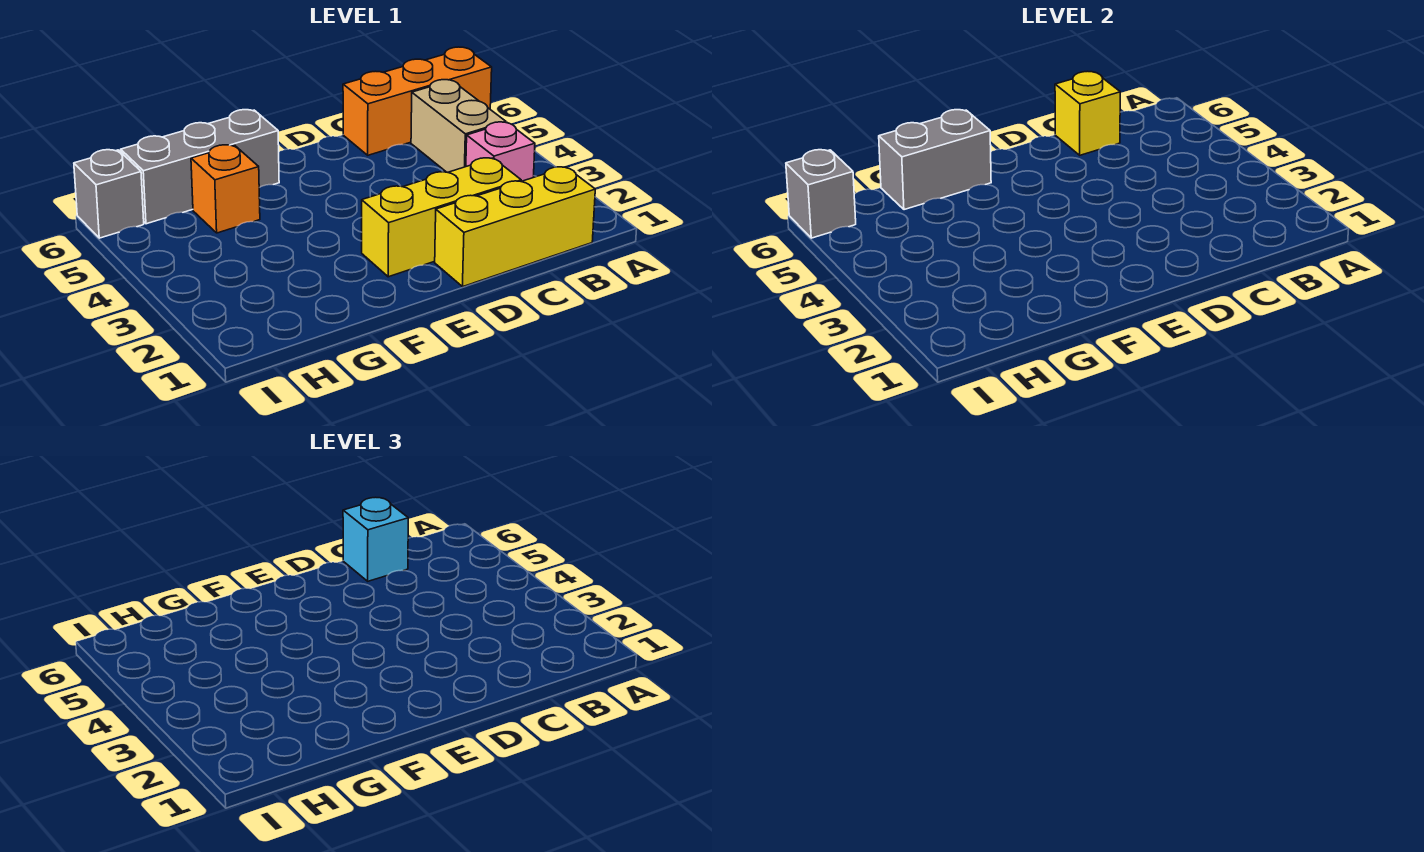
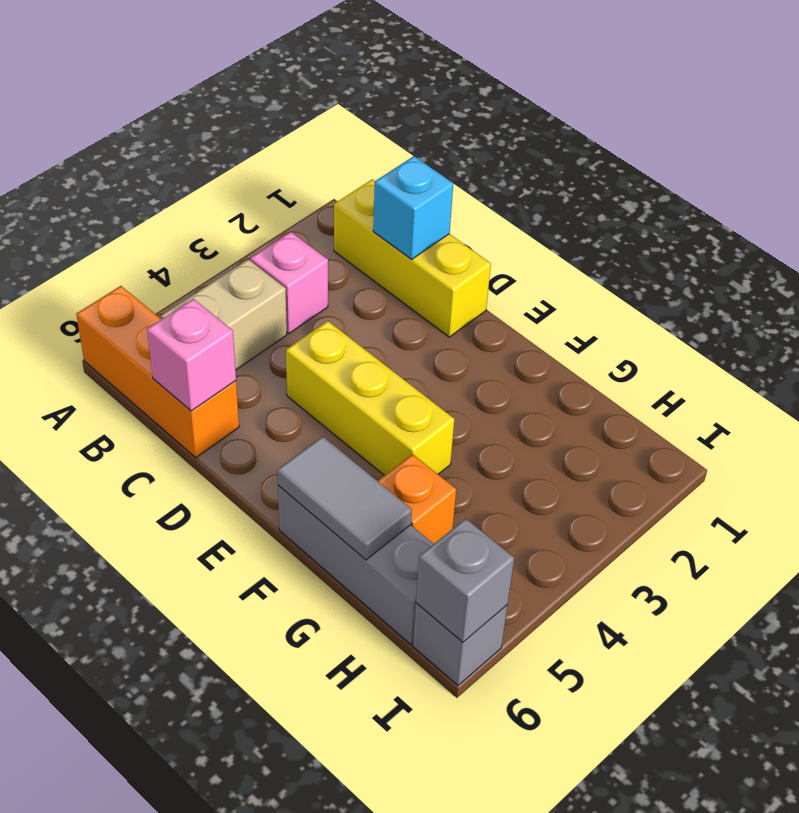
yellow brick C2:E2 level 1 -> yellow brick D4:F4 level 1
yellow brick C6 level 2 -> pink brick C6 level 2
cyan brick C6 level 3 -> cyan brick C1 level 2
grey brick F6:G6 level 2 -> grey tile F6:G6 level 2

